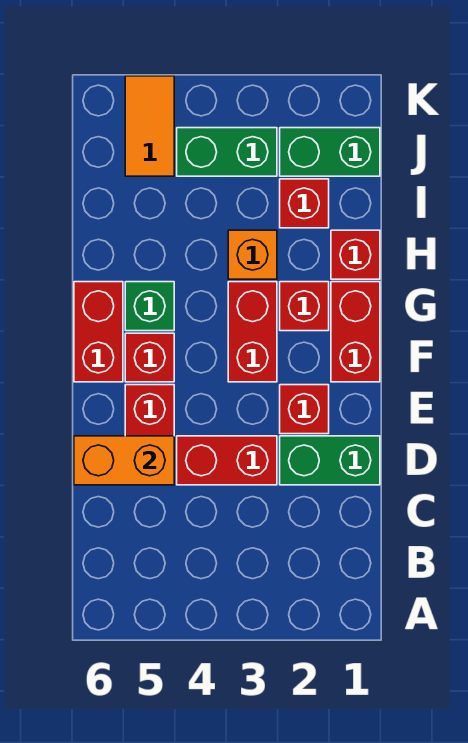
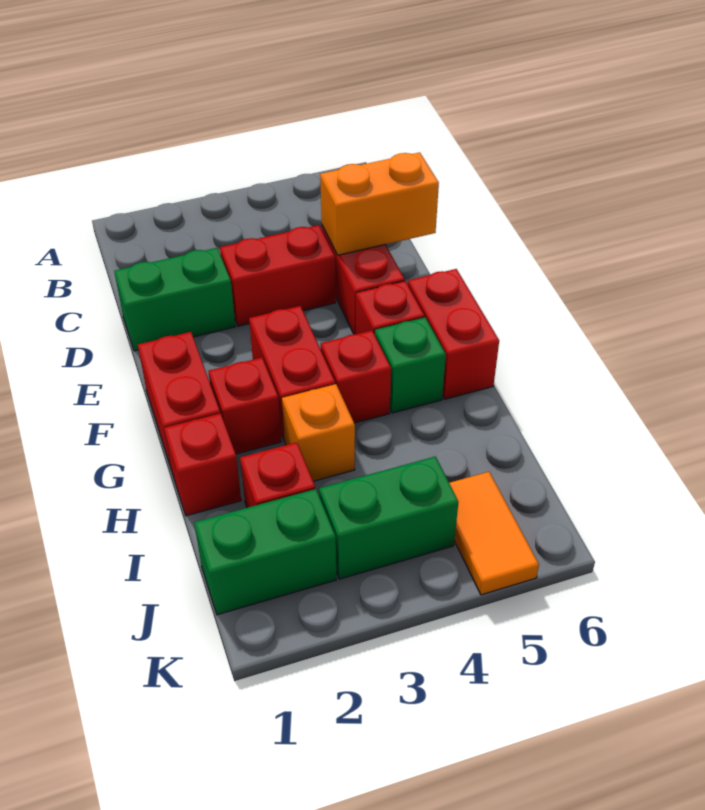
red brick E2 level 1 -> red brick G4 level 1

